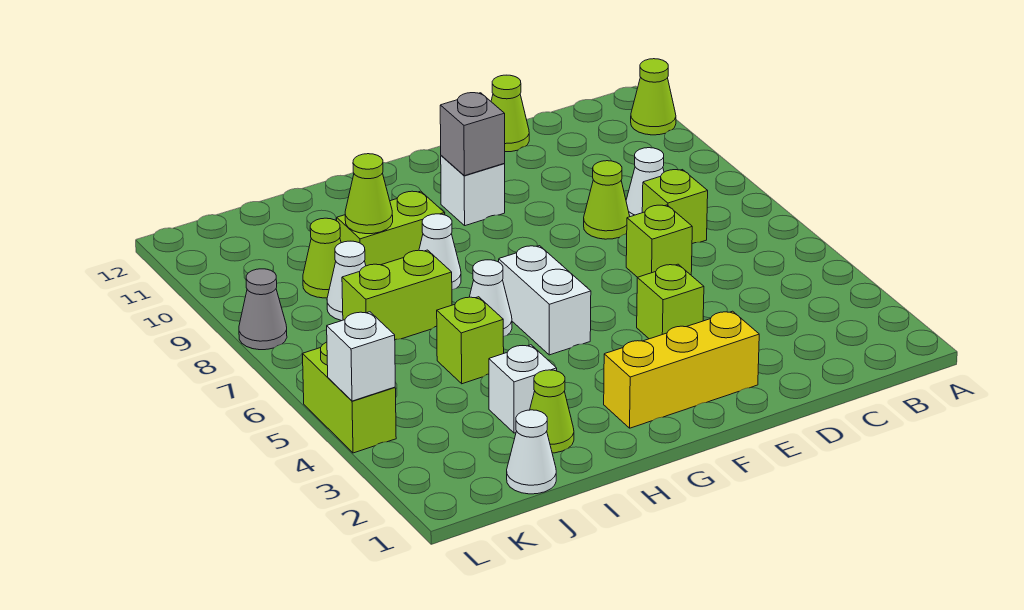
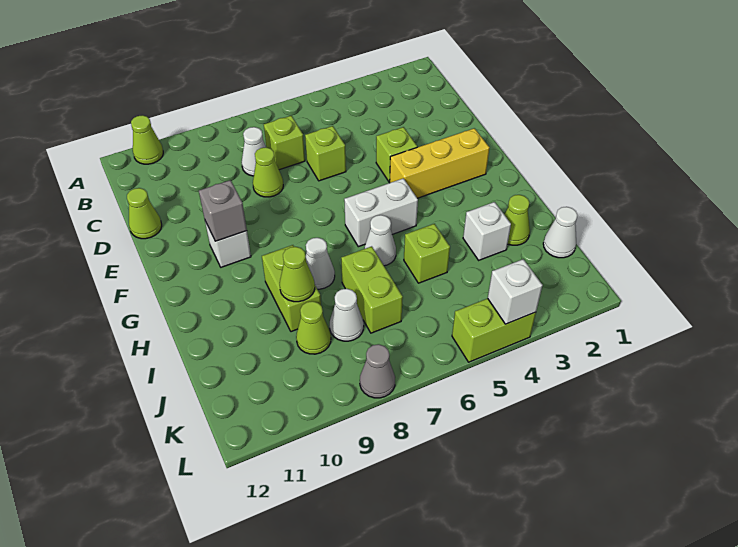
yellow brick E2:G2 level 1 -> yellow brick F2:F4 level 1

